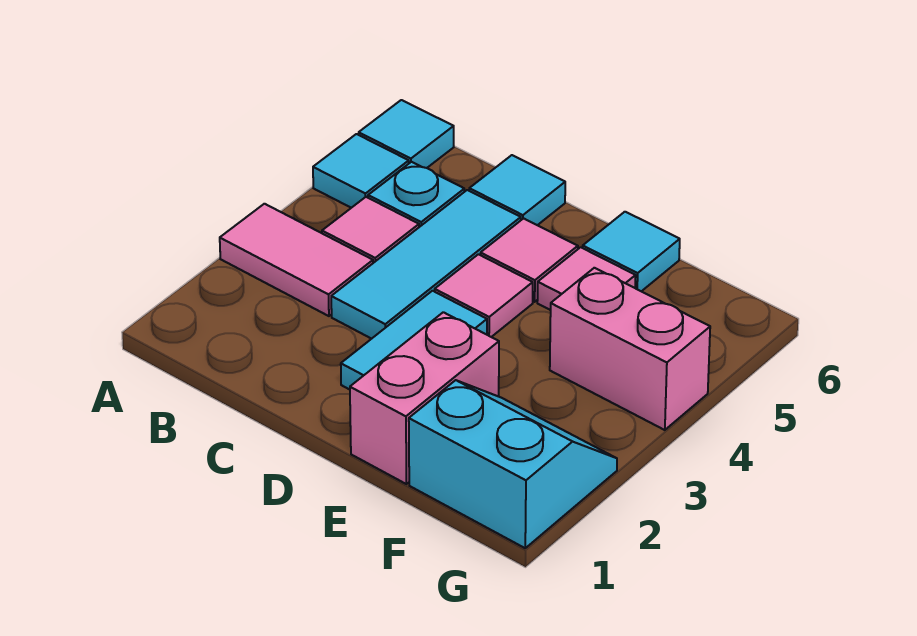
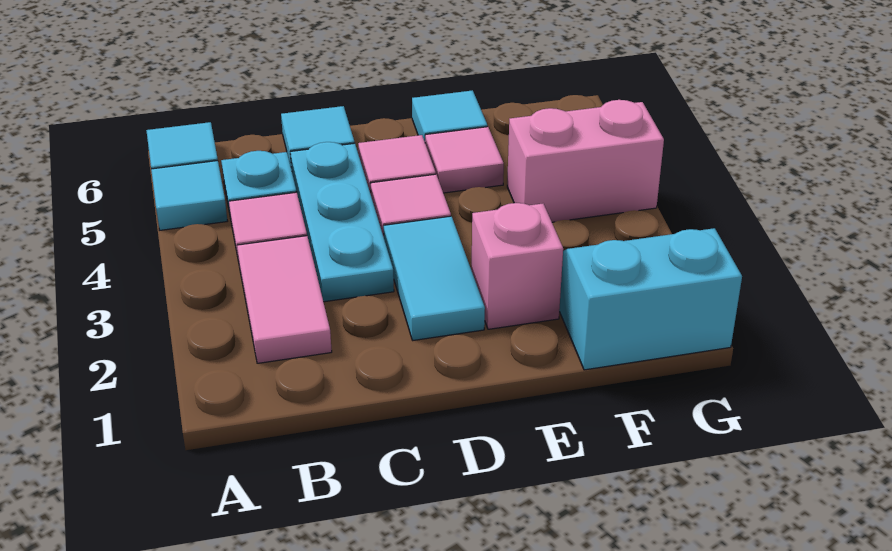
pink tile A3:B3 level 1 -> pink tile B2:B3 level 1
cyan tile C3:C5 level 1 -> cyan plate C3:C5 level 1
pink brick E1:E2 level 1 -> pink brick E2 level 1

